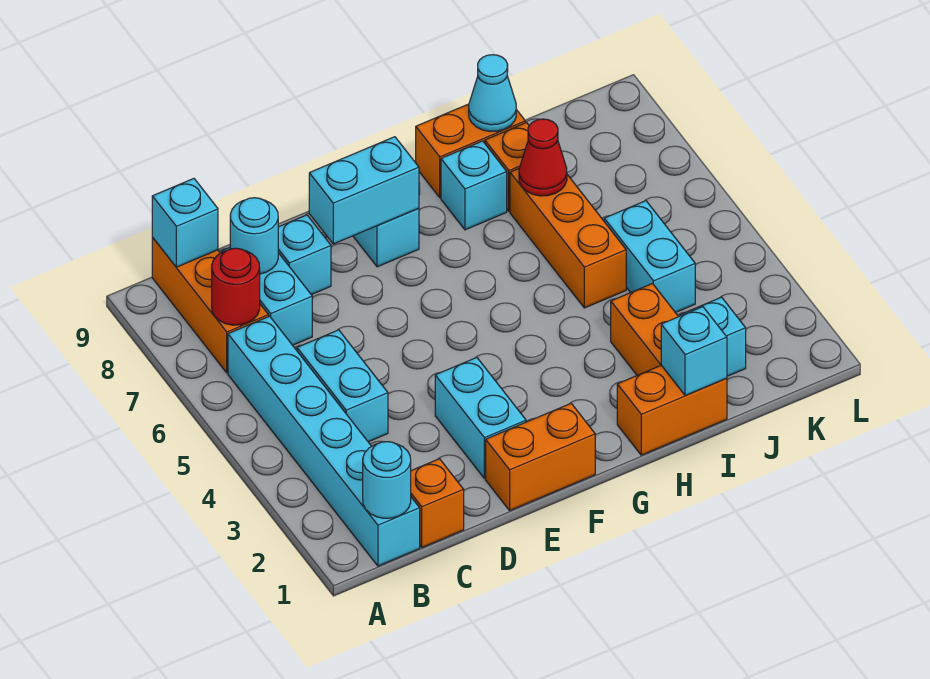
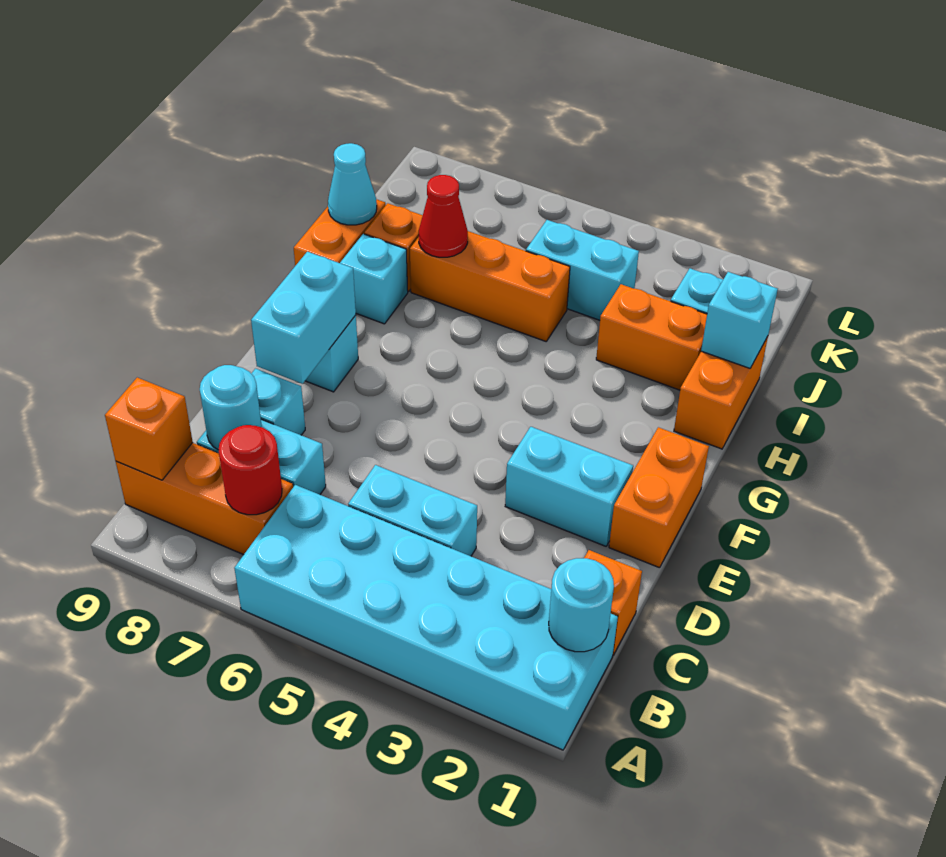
cyan brick B1:B6 level 1 -> cyan brick A1:B6 level 1
cyan brick B9 level 2 -> orange brick B9 level 2

